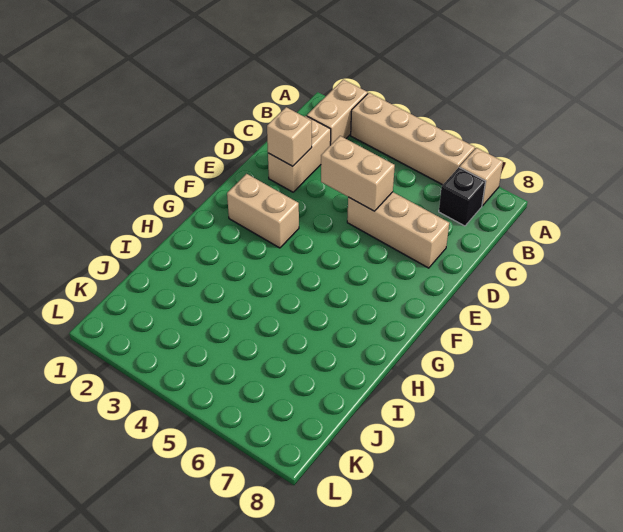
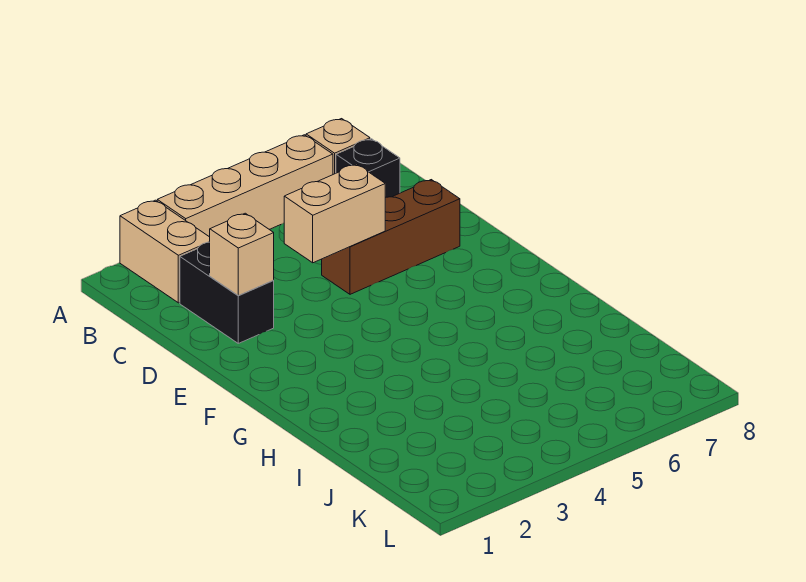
tan brick C2:D2 level 1 -> black brick C2:D2 level 1
tan brick D5:D7 level 1 -> brown brick D5:D7 level 1
tan brick F2:F3 level 1 -> none

